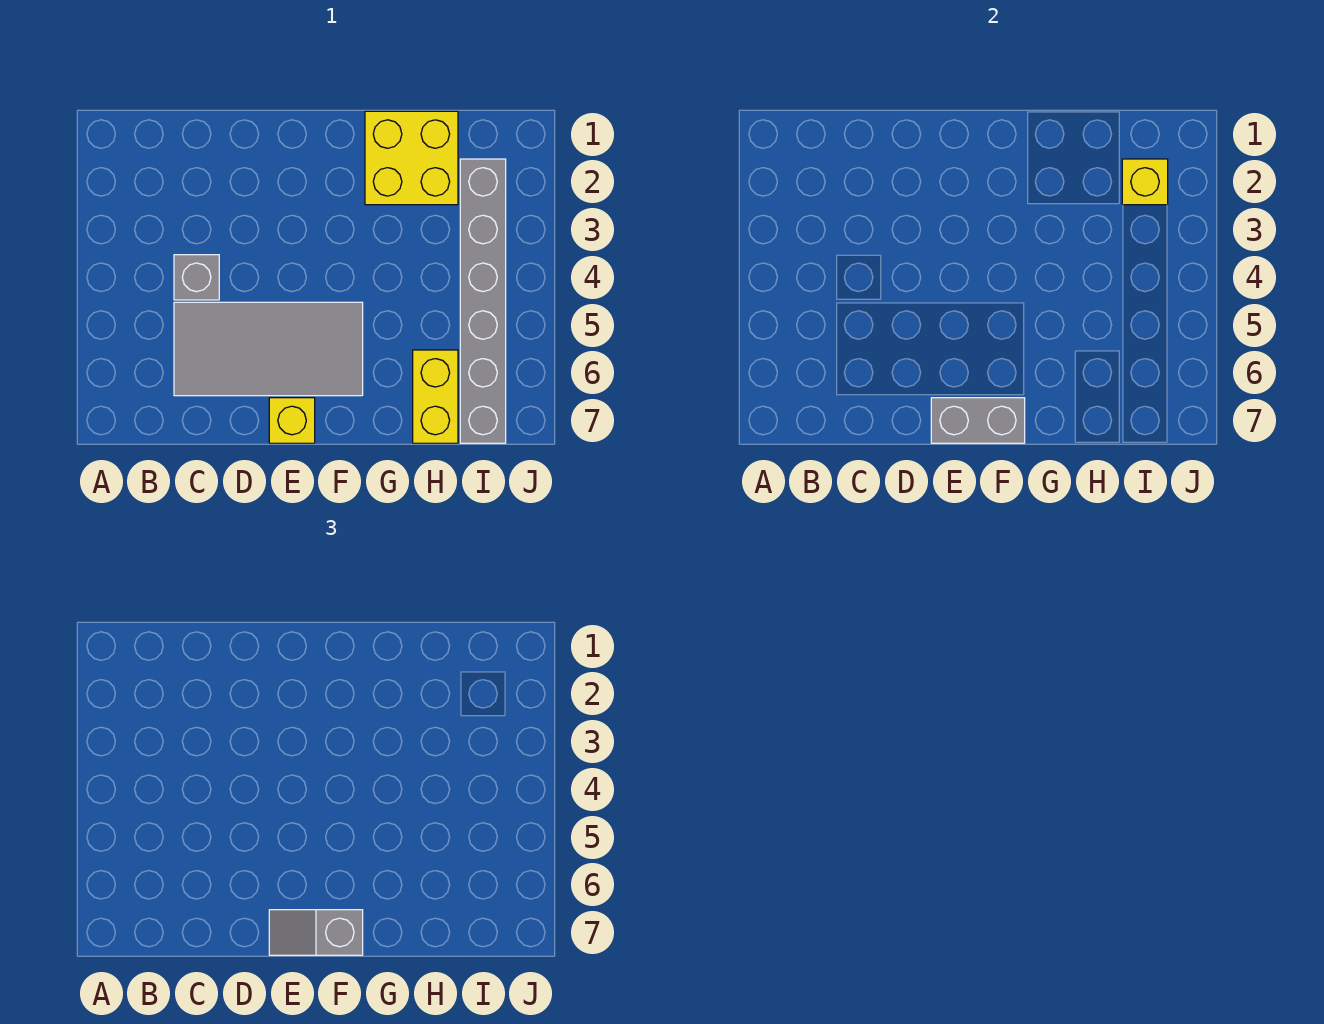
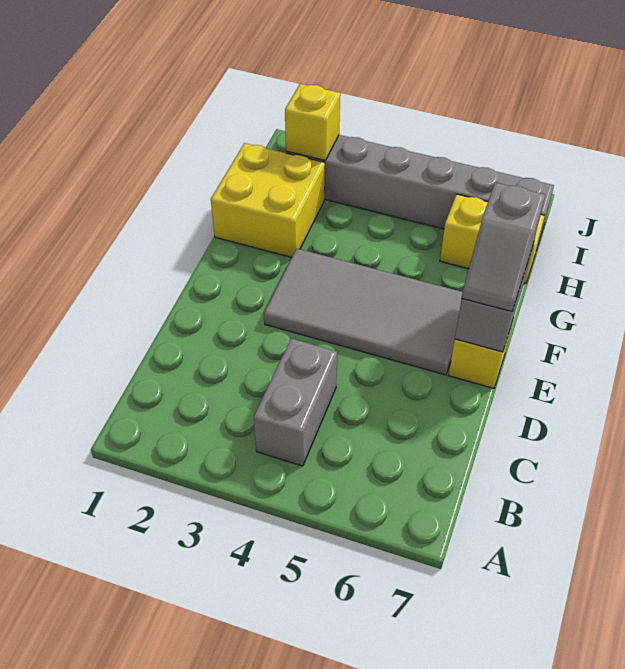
grey brick C4 level 1 -> grey brick B4:C4 level 1
grey tile C5:F6 level 1 -> grey tile E3:F6 level 1

